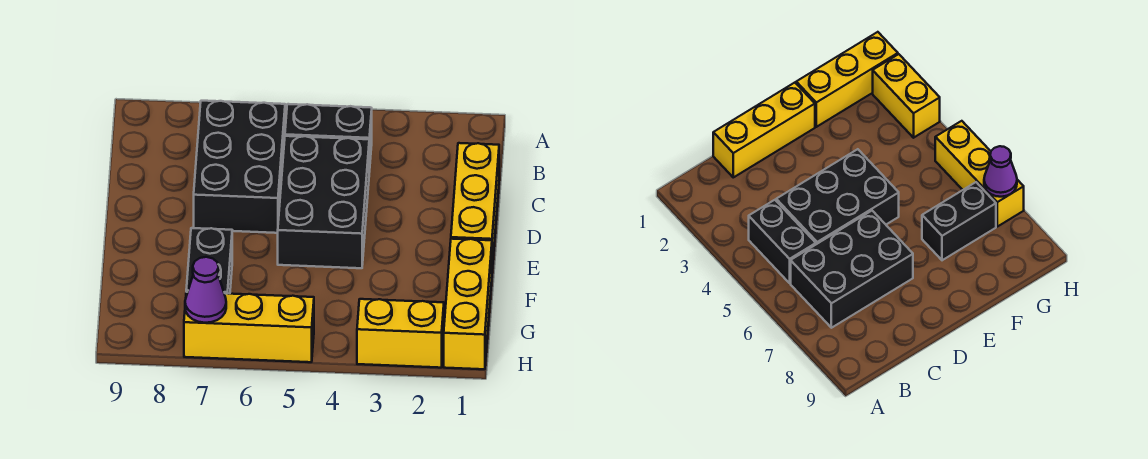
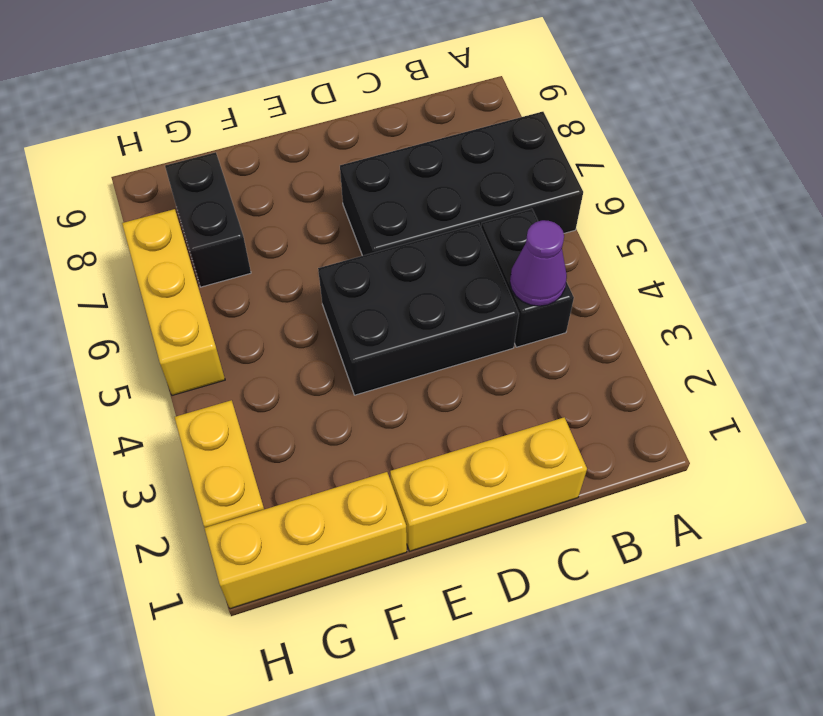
black brick B6:D7 level 1 -> black brick A6:D7 level 1
black brick F7:G7 level 1 -> black brick G7:G8 level 1
purple cone H7 level 2 -> purple cone B4 level 2

